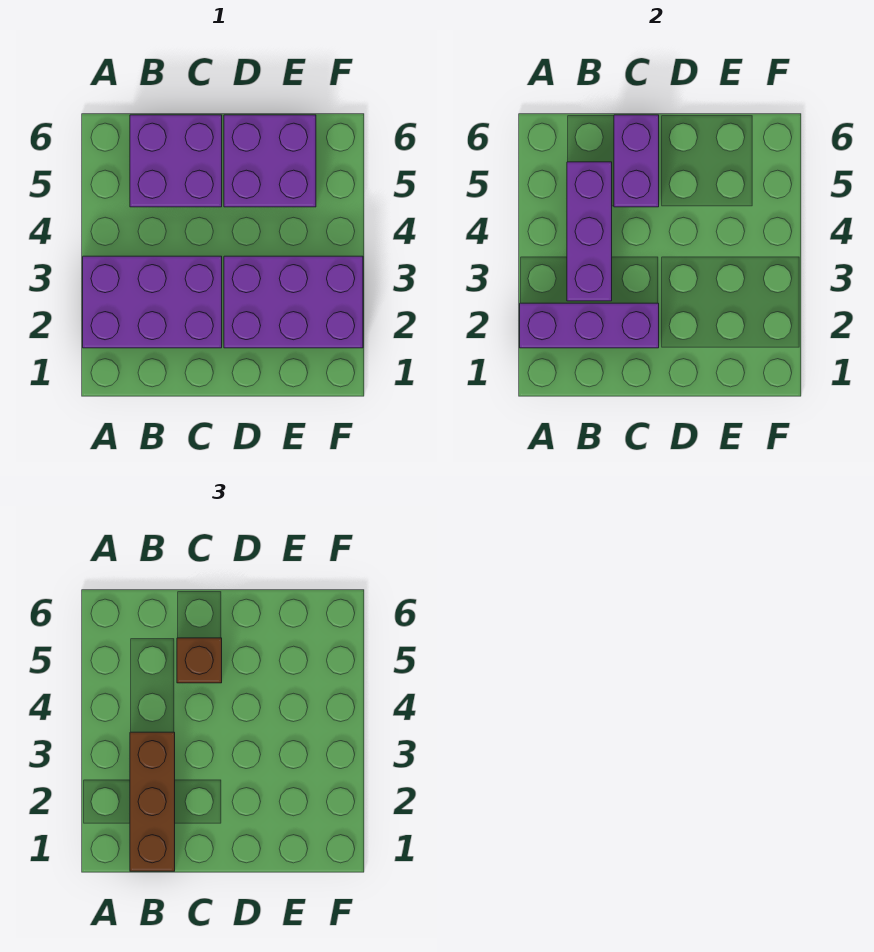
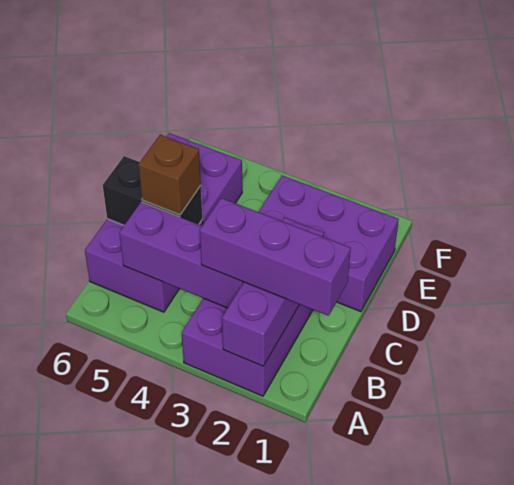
brown brick B1:B3 level 3 -> purple brick B1:B3 level 3
purple brick C5:C6 level 2 -> black brick C5:C6 level 2
purple brick D2:F3 level 1 -> purple brick D1:E3 level 1

